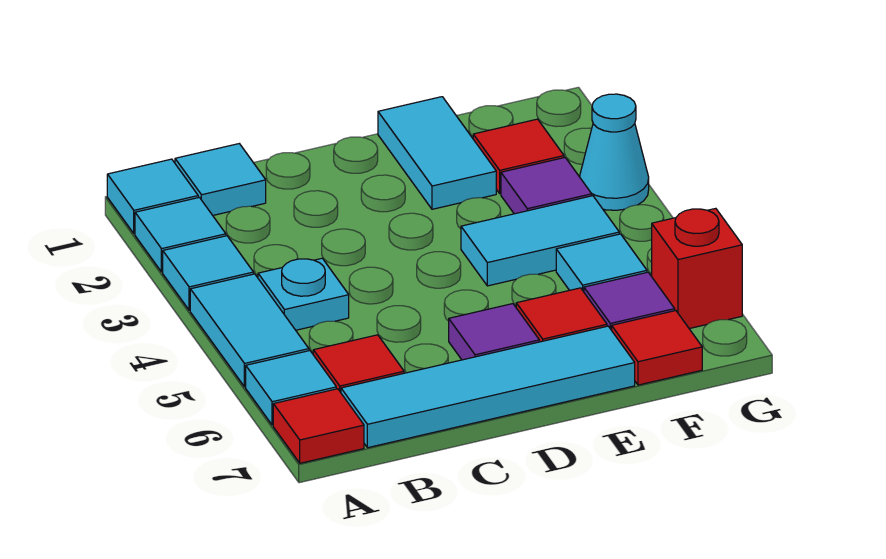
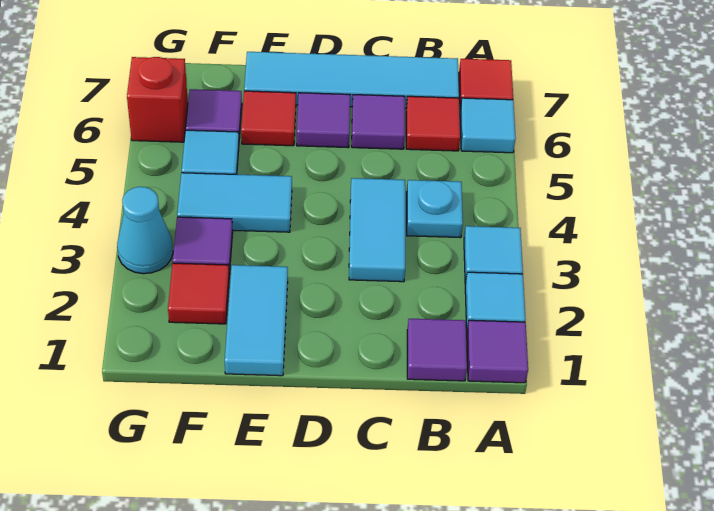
cyan tile A1 level 1 -> purple tile A1 level 1
cyan tile A4:A5 level 1 -> cyan tile C3:C4 level 1
cyan tile B1 level 1 -> purple tile B1 level 1
none -> purple tile C6 level 1
red tile F7 level 1 -> none

